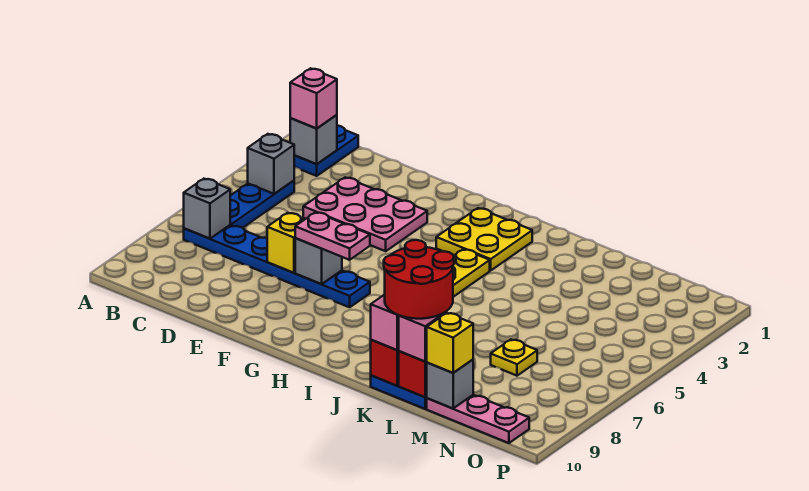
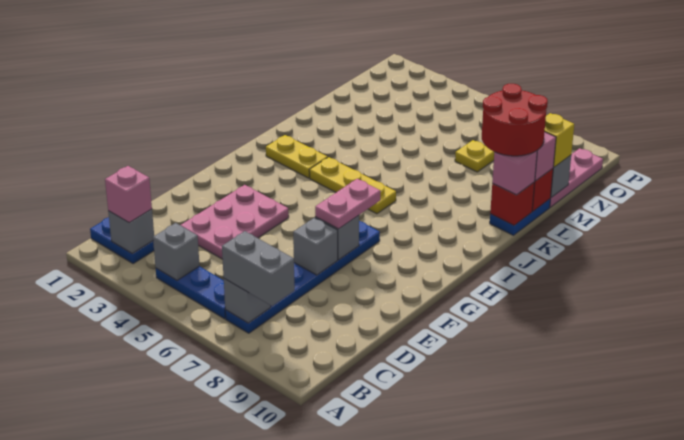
none -> grey brick B7:B8 level 3
yellow brick E7 level 2 -> grey brick E7 level 2
yellow plate H2:I3 level 1 -> yellow plate I2:I3 level 1

